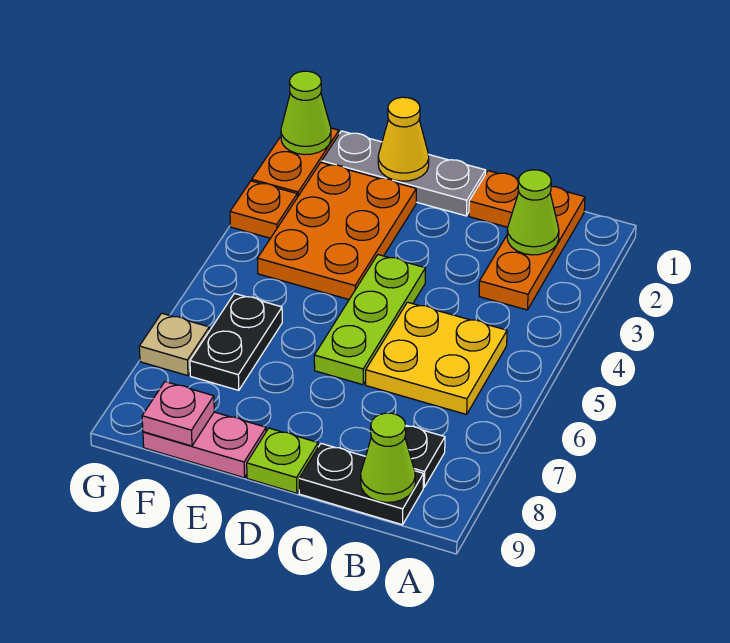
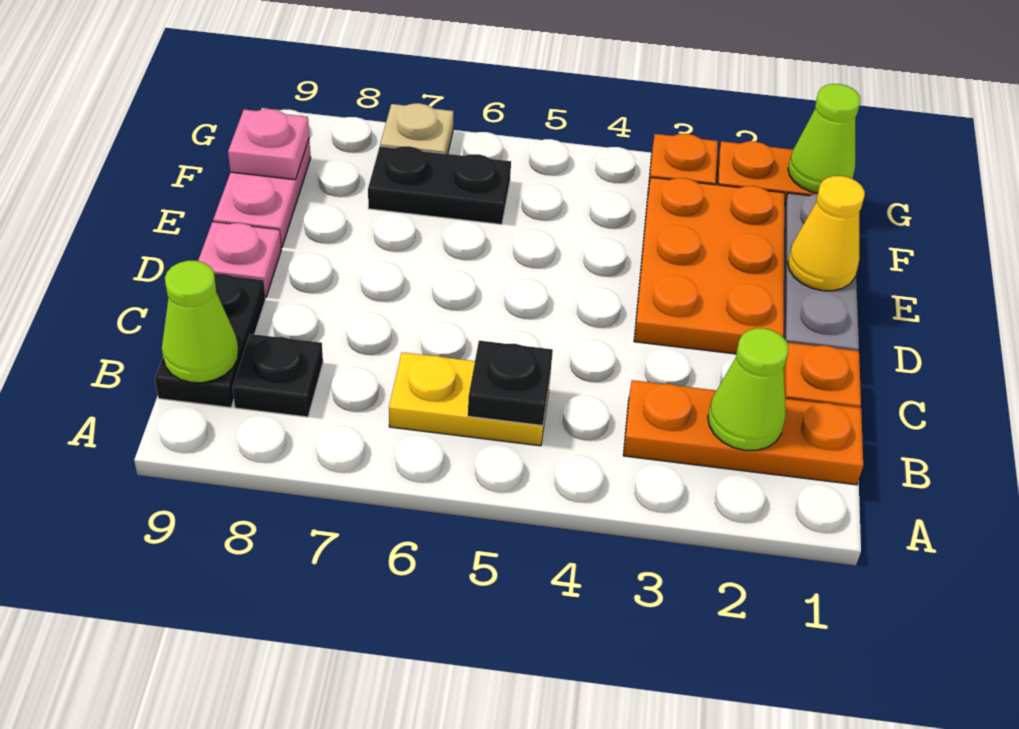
yellow plate B5:C6 level 1 -> yellow plate B5:B6 level 1
none -> black plate B5 level 2
lime plate D4:D6 level 1 -> none
lime plate D9 level 1 -> pink plate D9 level 1
orange plate E2:F4 level 1 -> orange plate D2:F3 level 1

